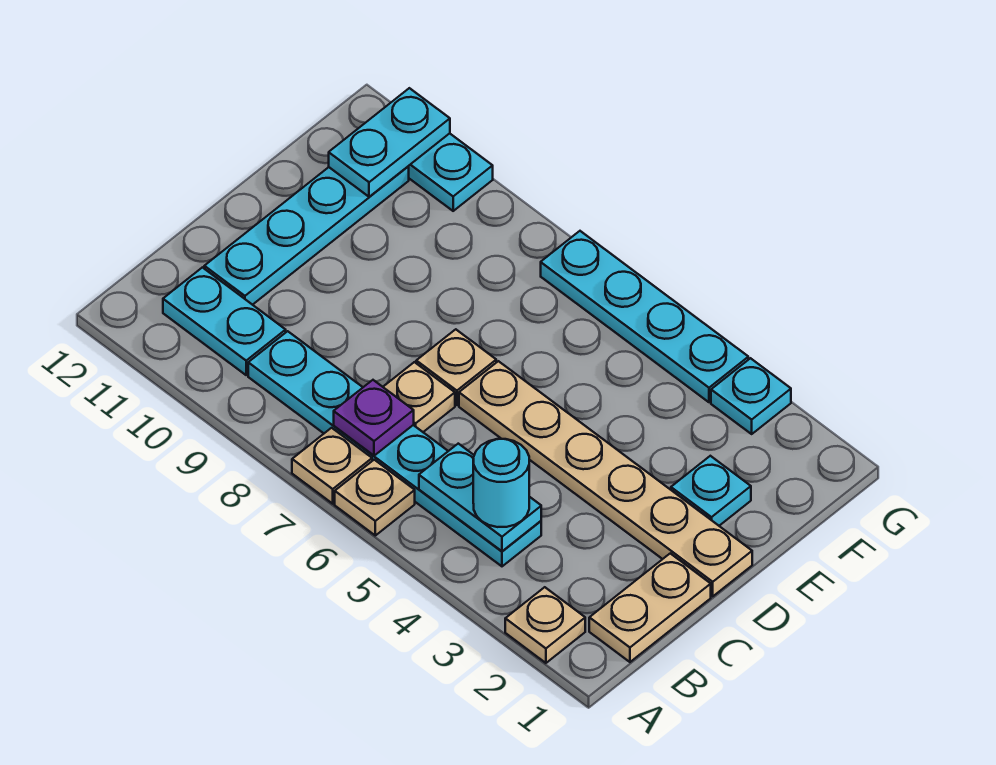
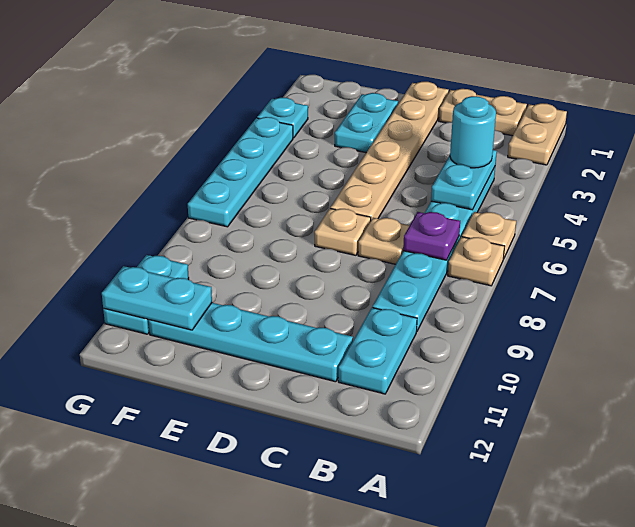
tan plate A2 level 1 -> tan plate A1:A2 level 1
cyan plate E2 level 1 -> cyan plate E2:E3 level 1

